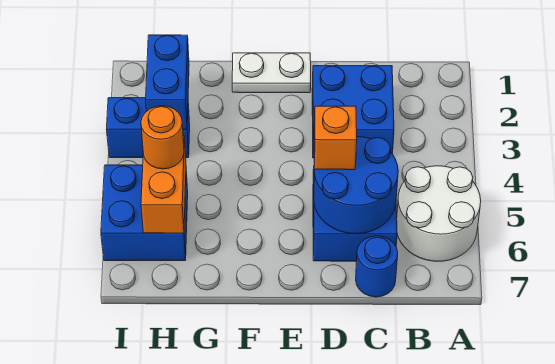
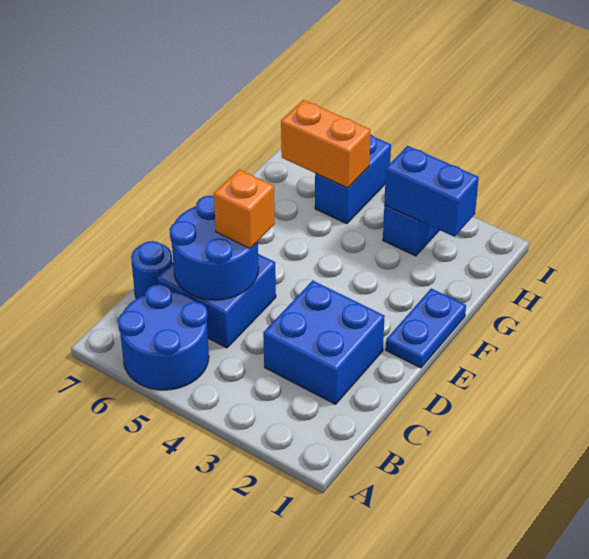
white round brick A5:B6 level 1 -> blue round brick A5:B6 level 1
white plate E1:F1 level 1 -> blue plate E1:F1 level 1
blue brick H5:I6 level 1 -> blue brick H5:I5 level 1
orange round brick H5 level 3 -> none

